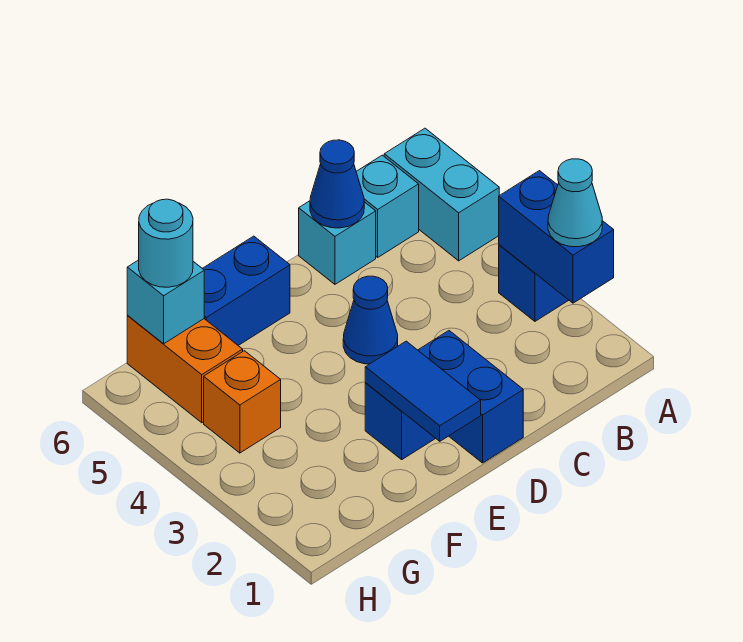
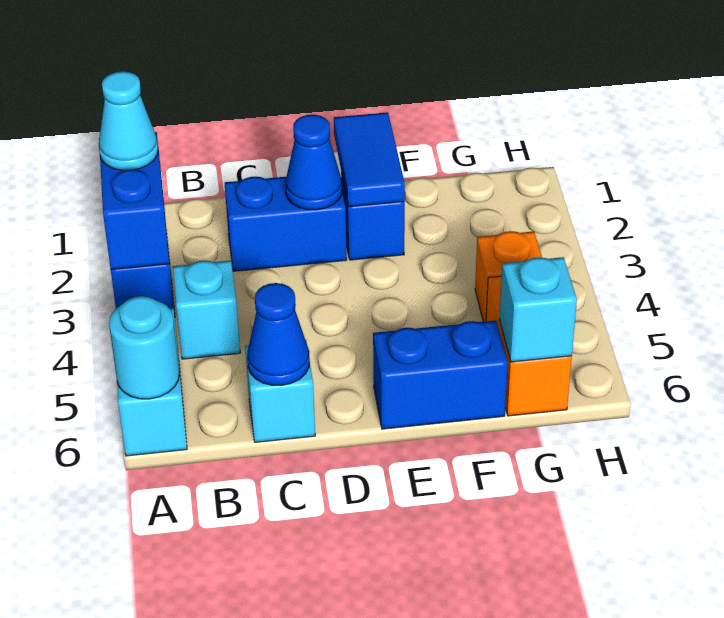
cyan brick B6 level 1 -> cyan brick B4 level 1
blue brick D1:D2 level 1 -> blue brick C2:D2 level 1
blue cone D4 level 1 -> blue cone D2 level 2
cyan round brick G6 level 3 -> cyan round brick A6 level 2

